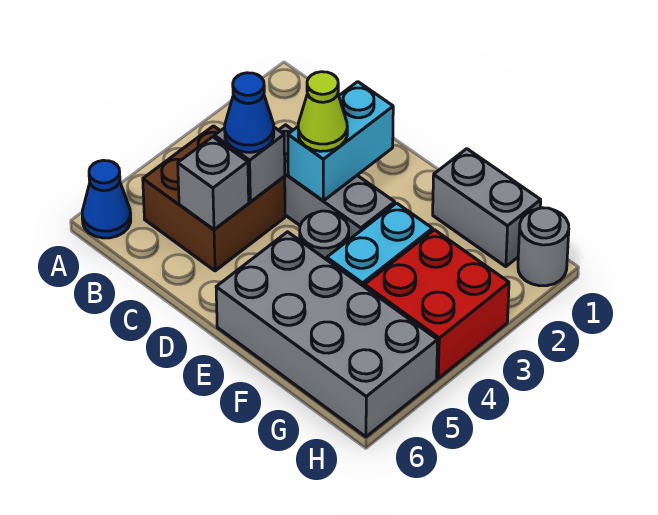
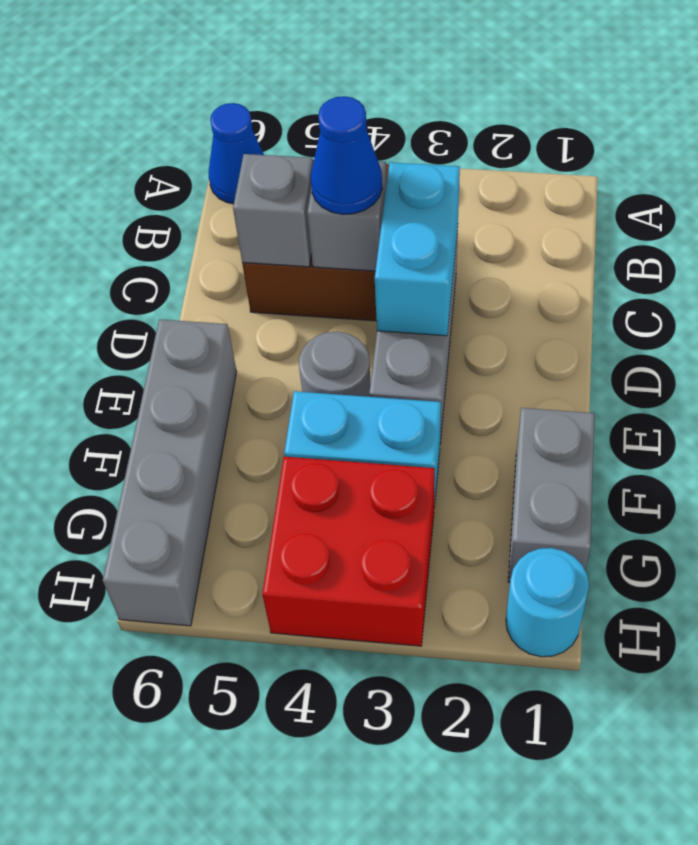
cyan brick D2:D3 level 2 -> cyan brick C3:D3 level 2
lime cone D3 level 3 -> none
grey brick E5:H6 level 1 -> grey brick E6:H6 level 1
grey round brick H1 level 1 -> cyan round brick H1 level 1

